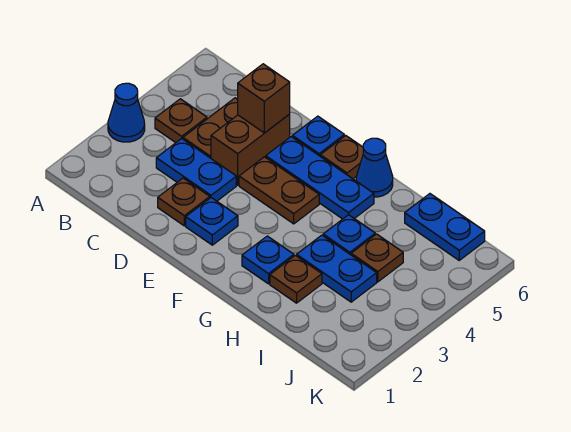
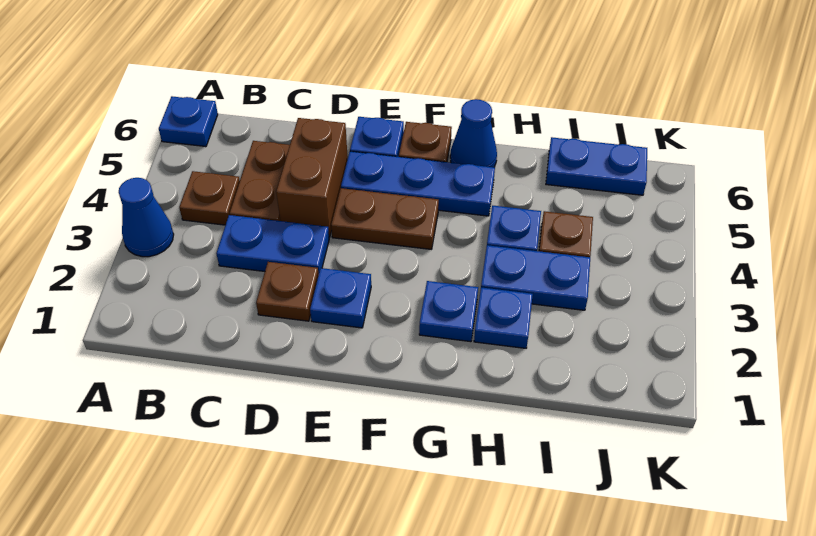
none -> blue plate A6 level 1
brown brick D5 level 2 -> none
brown plate H2 level 1 -> blue plate H2 level 1

